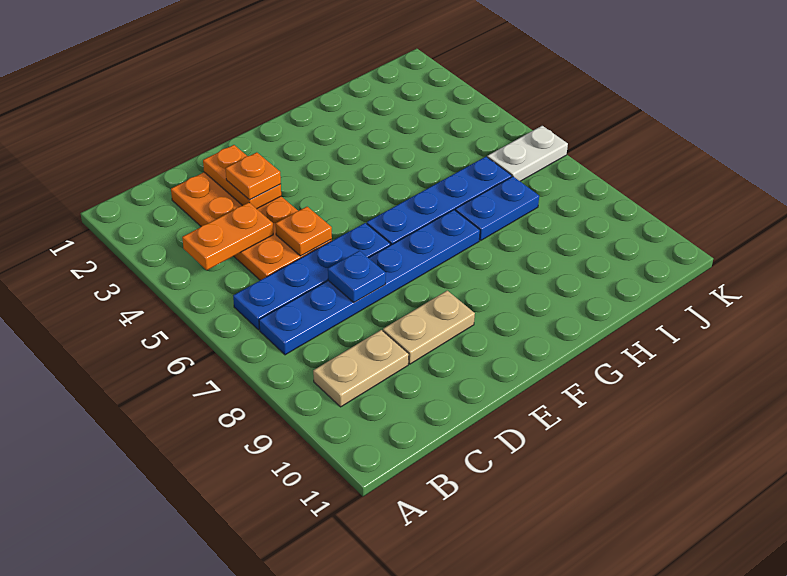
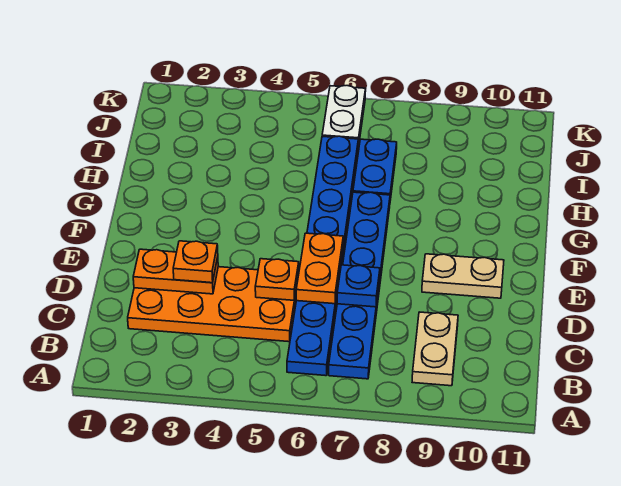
orange plate B4:C4 level 2 -> orange plate D6:E6 level 2
tan plate D9:E9 level 1 -> tan plate E9:E10 level 1

